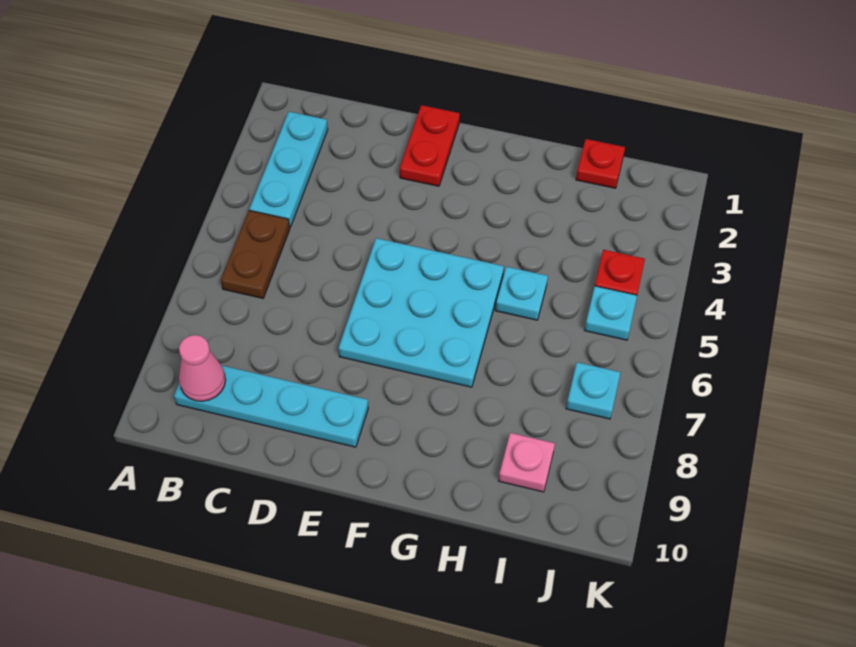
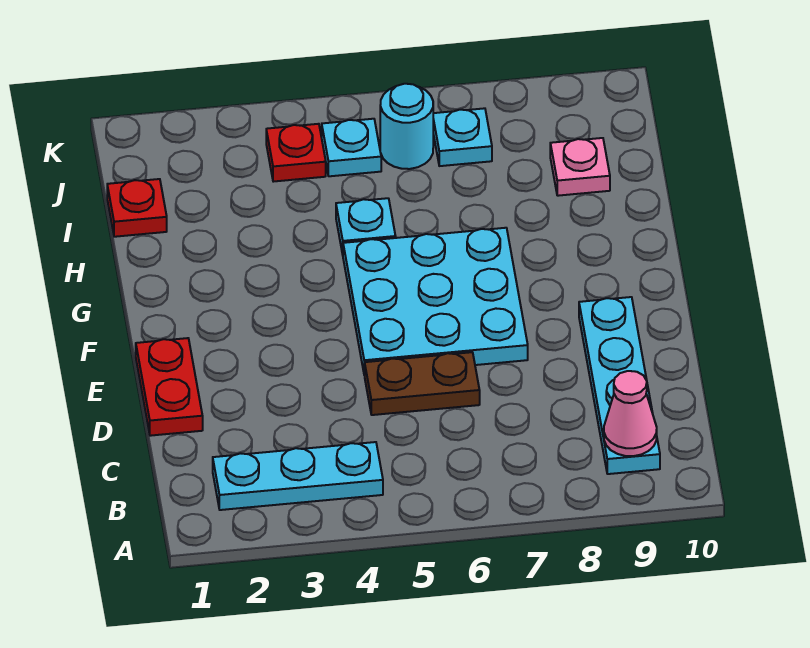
brown plate B5:B6 level 1 -> brown plate D5:D6 level 1
red plate E1:E2 level 1 -> red plate D1:E1 level 1
none -> cyan round brick J6 level 1

